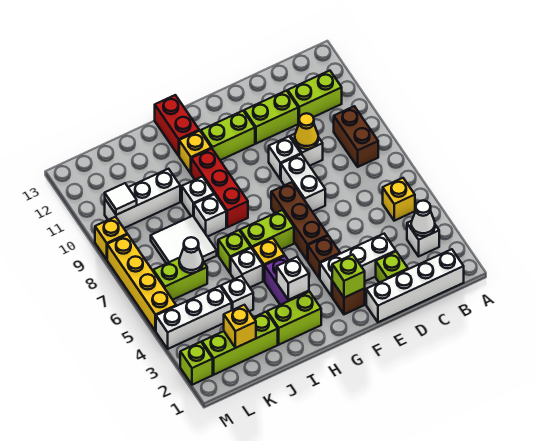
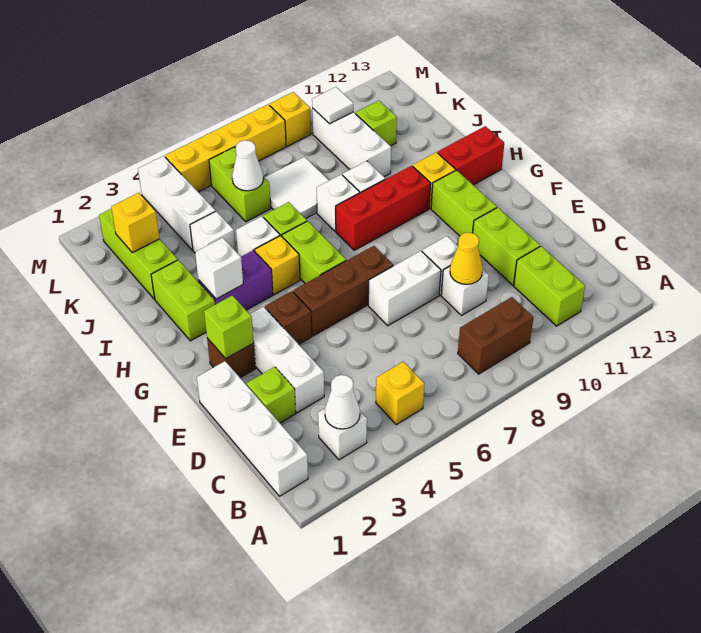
lime brick M2 level 1 -> lime brick K11 level 1

